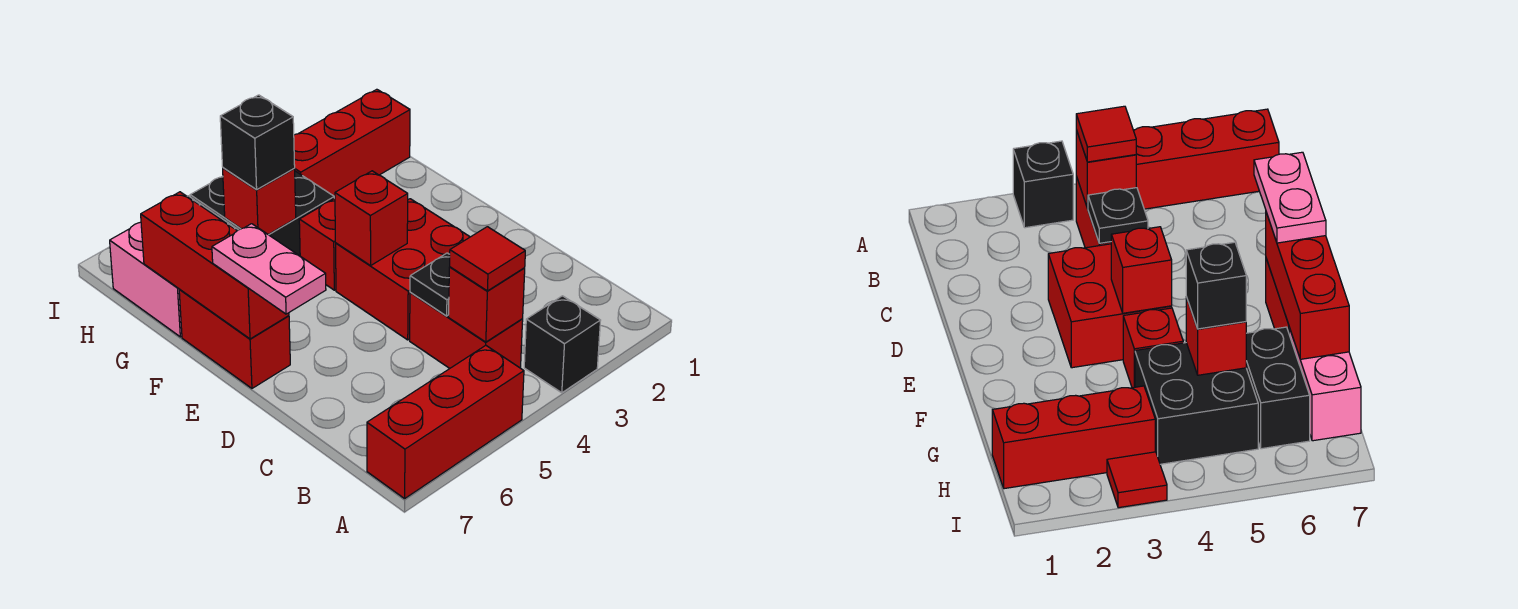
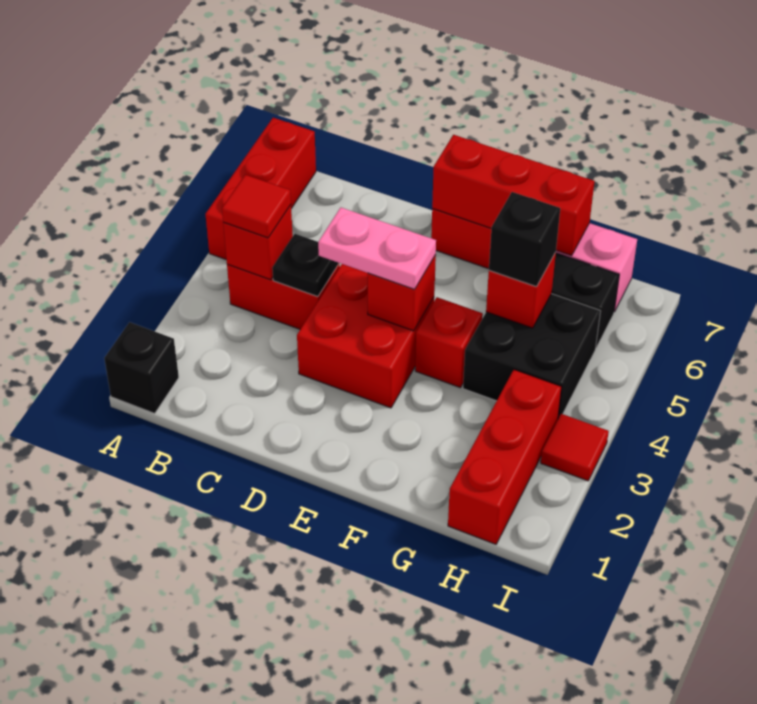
black brick A3 level 1 -> black brick A1 level 1
pink plate D7:E7 level 3 -> pink plate D4:E4 level 3

